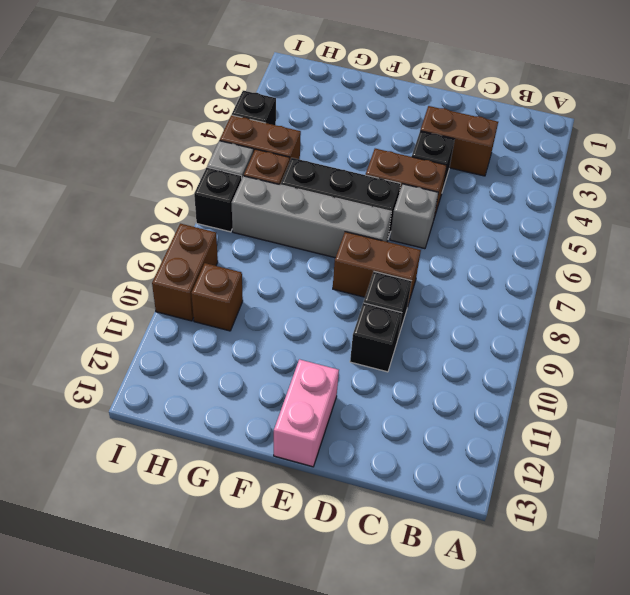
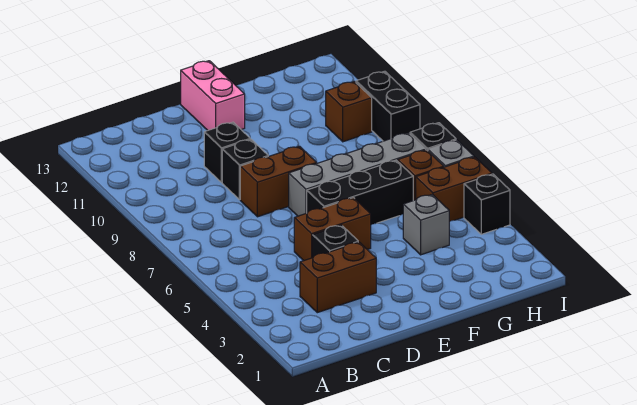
grey brick D6 level 1 -> grey brick G4 level 1
brown brick I9:I10 level 1 -> black brick I9:I10 level 1

